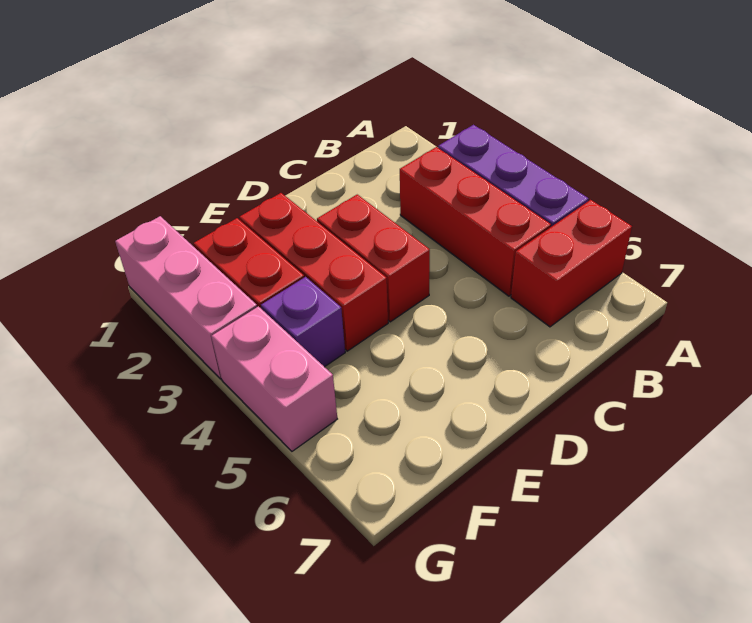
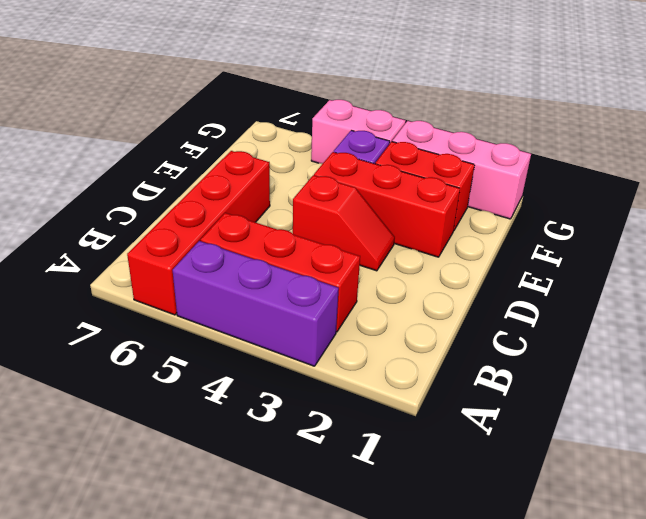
red brick A6:B6 level 1 -> red brick A6:D6 level 1
red brick D3:D4 level 1 -> red slope D3:D4 level 1 top 4

